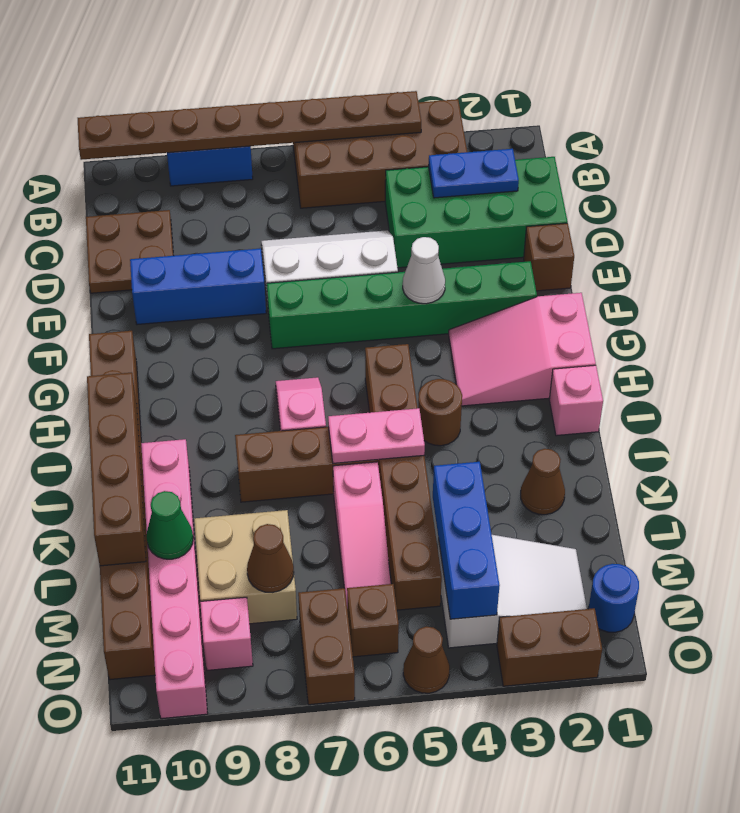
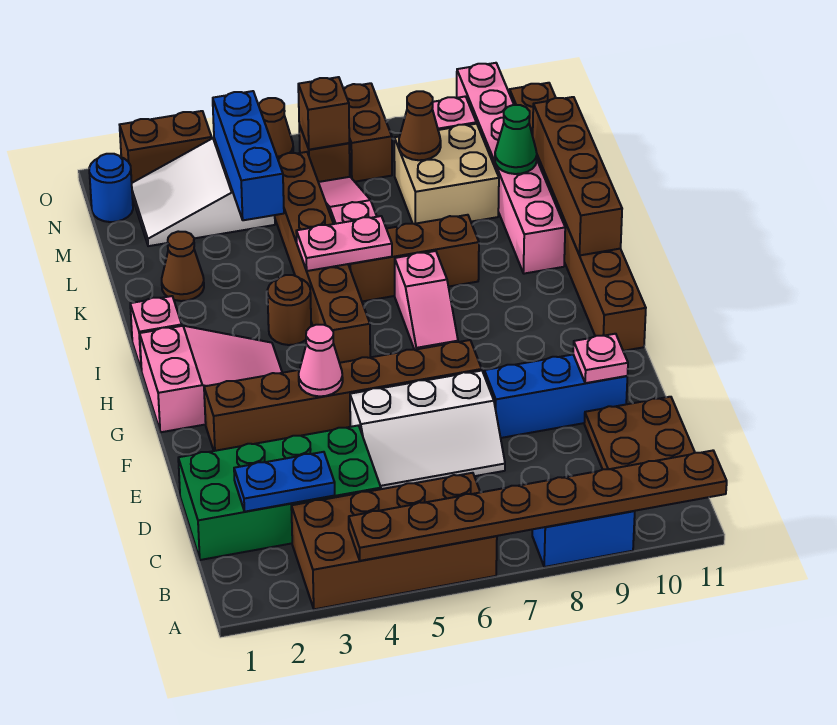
brown brick E1 level 1 -> brown brick N6 level 2
none -> pink plate E10 level 2
green brick F2:F7 level 1 -> brown brick F2:F7 level 1
white cone F4 level 2 -> pink cone F4 level 2

